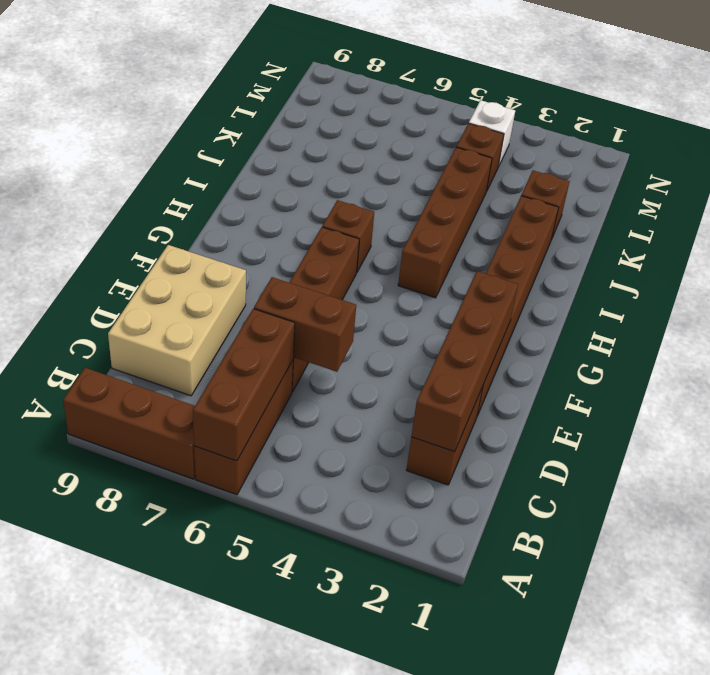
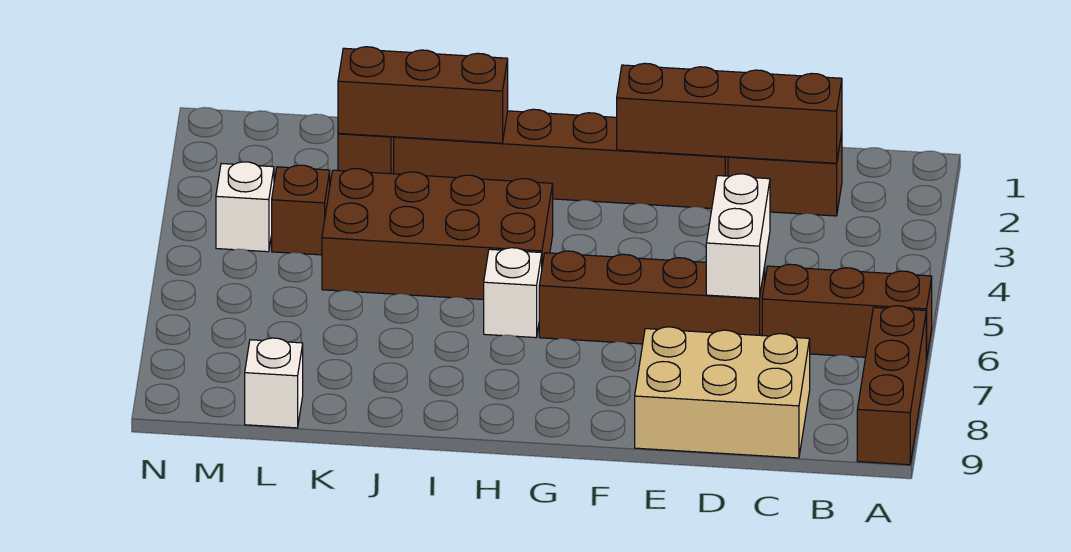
brown brick A6:C6 level 2 -> brown brick I2:K2 level 2
brown brick D5:D6 level 2 -> white brick D5:D6 level 2
brown brick H4:K4 level 1 -> brown brick H4:K5 level 1
brown brick H6 level 1 -> white brick H6 level 1
none -> white brick L9 level 1

